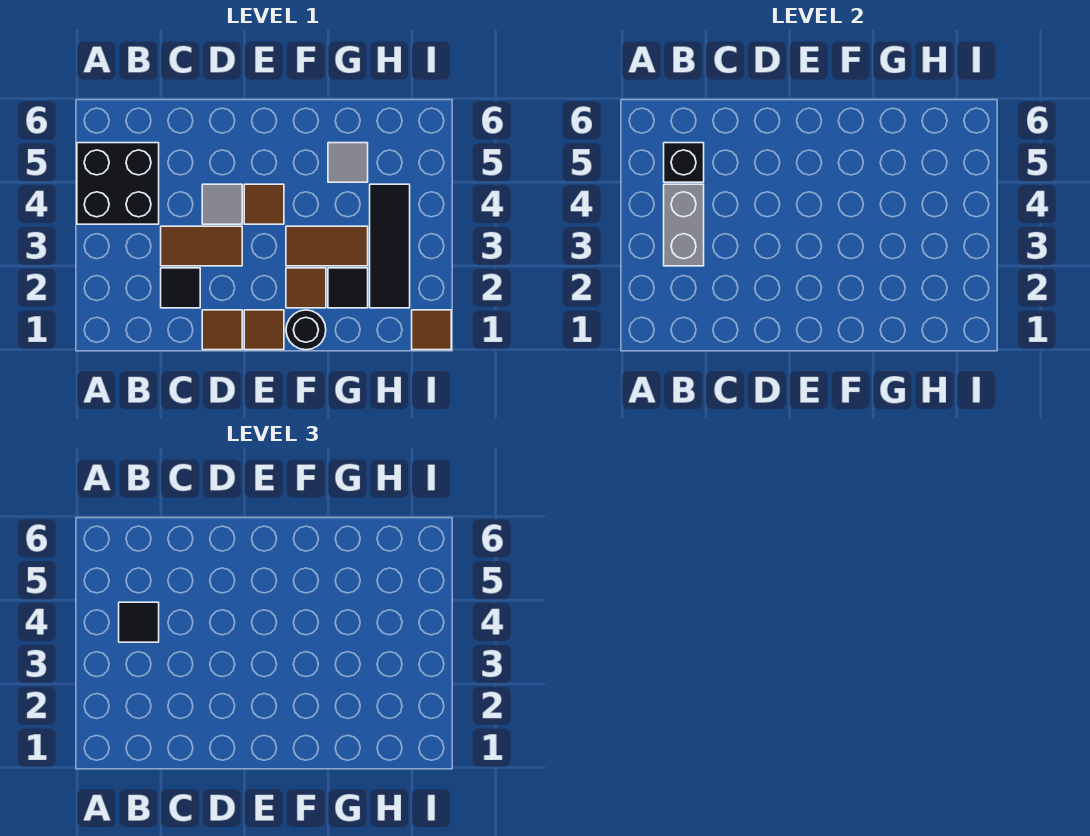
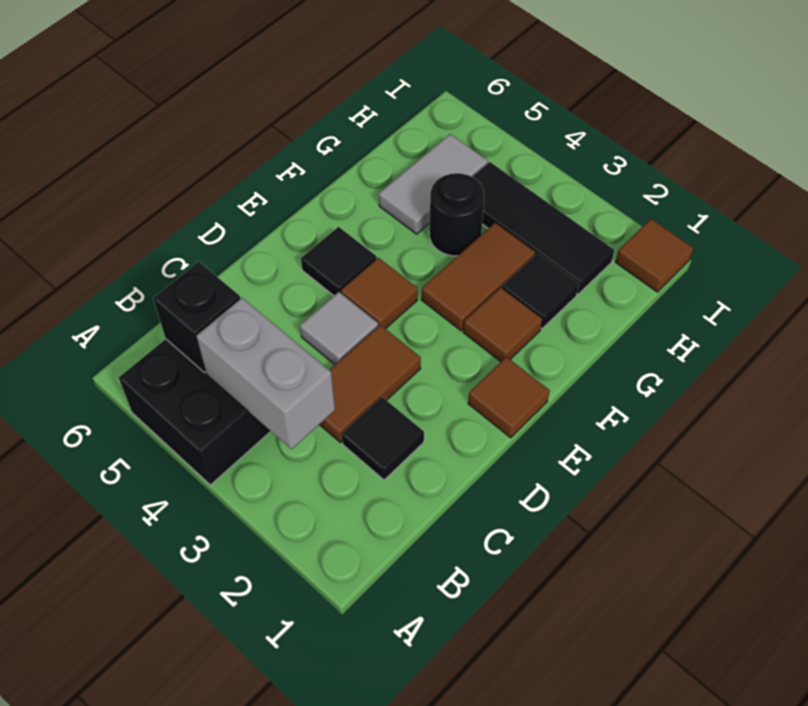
black tile B4 level 3 -> black tile E5 level 1
brown tile D1 level 1 -> none
black round brick F1 level 1 -> black round brick G4 level 1
grey tile G5 level 1 -> grey tile G5:H5 level 1

